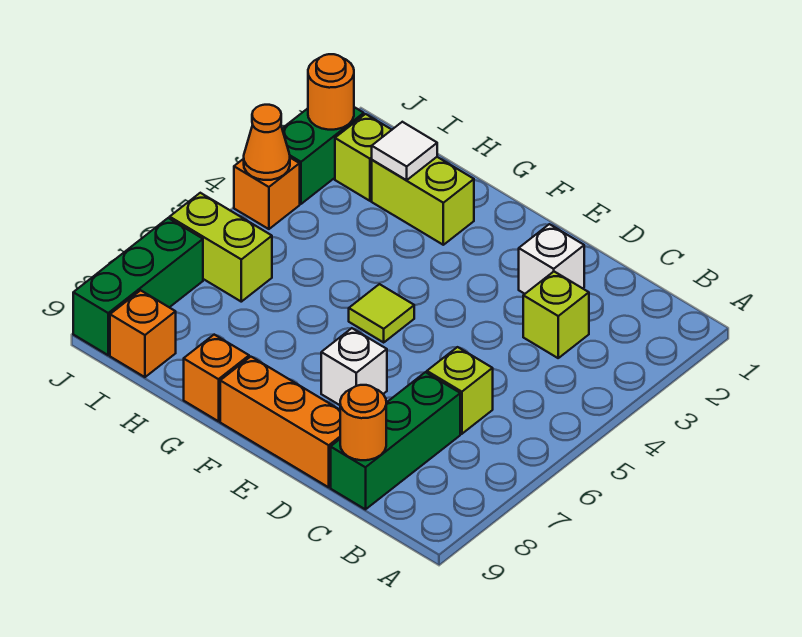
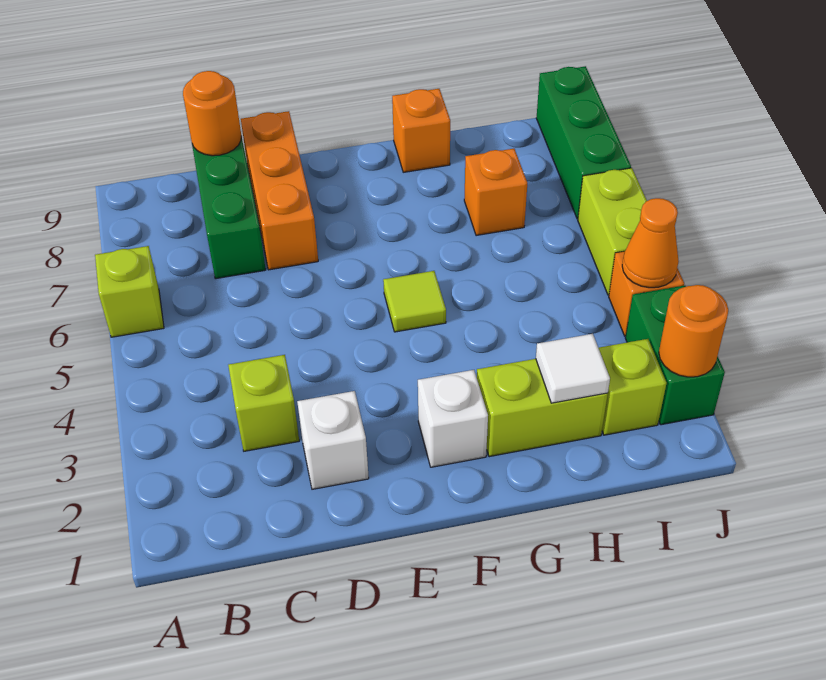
lime brick C6 level 1 -> lime brick A6 level 1
orange brick D9:F9 level 1 -> orange brick D7:D9 level 1
white brick E7 level 1 -> white brick F2 level 1
lime brick I6:J6 level 1 -> lime brick J5:J6 level 1
orange brick I9 level 1 -> orange brick H7 level 1

